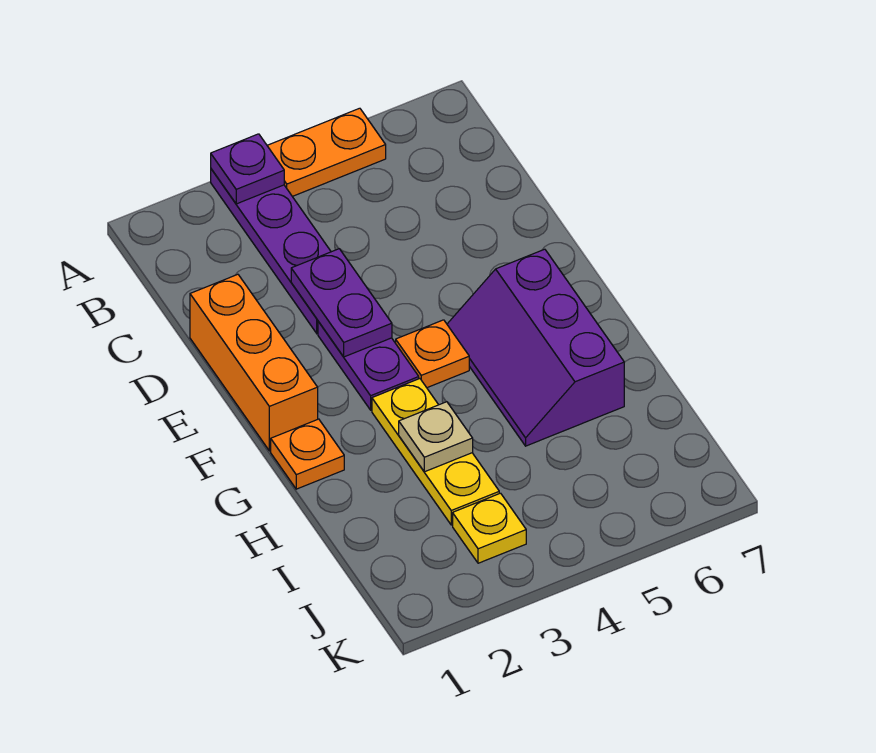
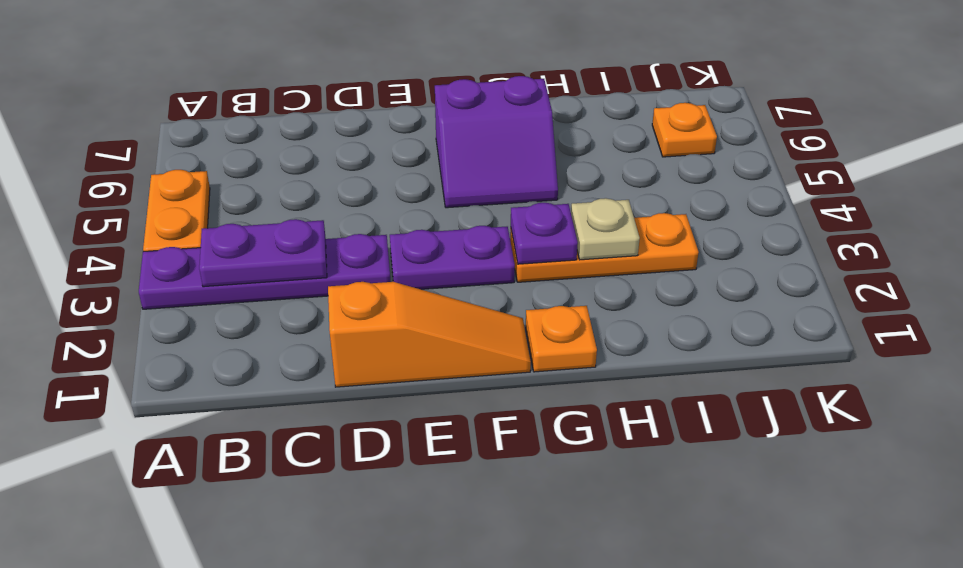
purple plate A3 level 2 -> purple plate G3 level 2
orange brick D1:F1 level 1 -> orange slope D1:F1 level 1 top D
purple plate D3:E3 level 2 -> purple plate B3:C3 level 2
orange plate F4 level 1 -> orange plate J6 level 1
purple slope F5:H6 level 1 top 6 -> purple slope F5:G6 level 1 top 6
yellow plate G3:I3 level 1 -> orange plate G3:I3 level 1
yellow plate J3 level 1 -> none

